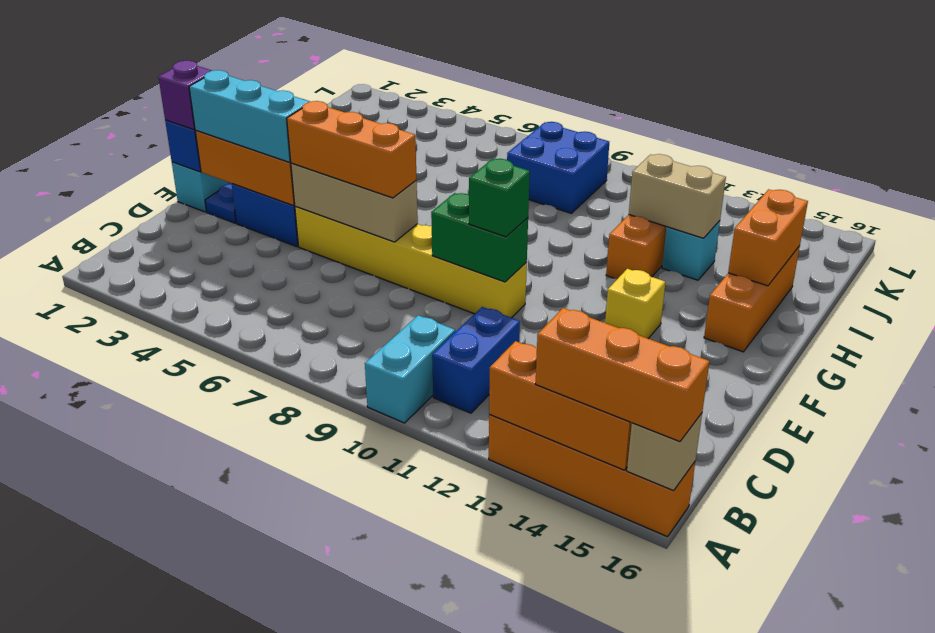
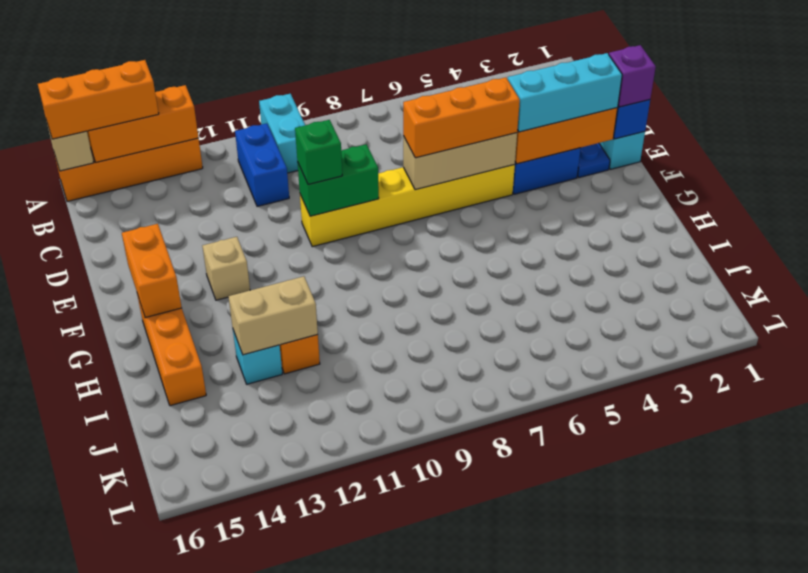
yellow brick F13 level 1 -> tan brick F13 level 1
orange brick H15:I15 level 2 -> orange brick F15:G15 level 2
blue brick J8:K9 level 1 -> none

